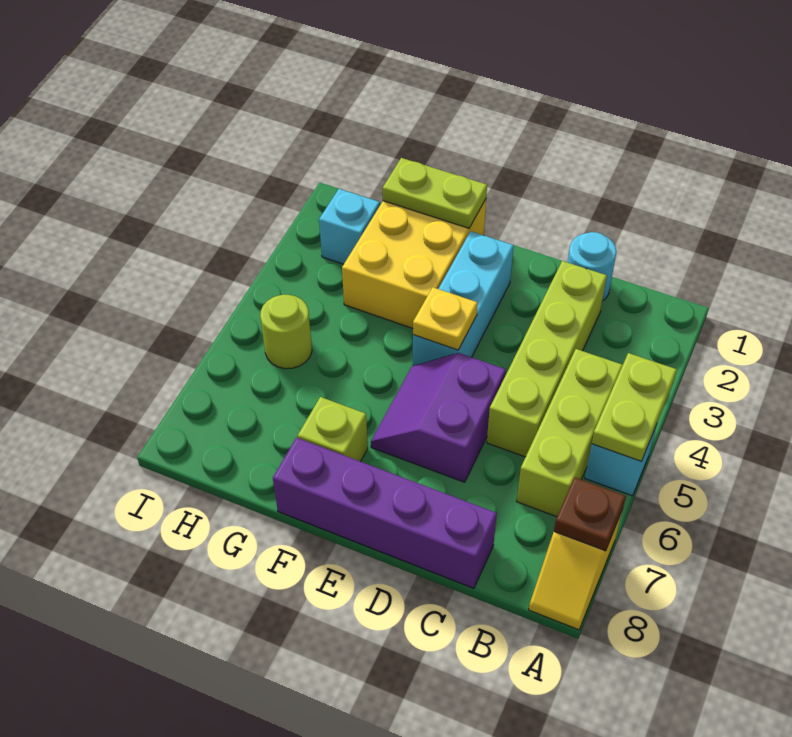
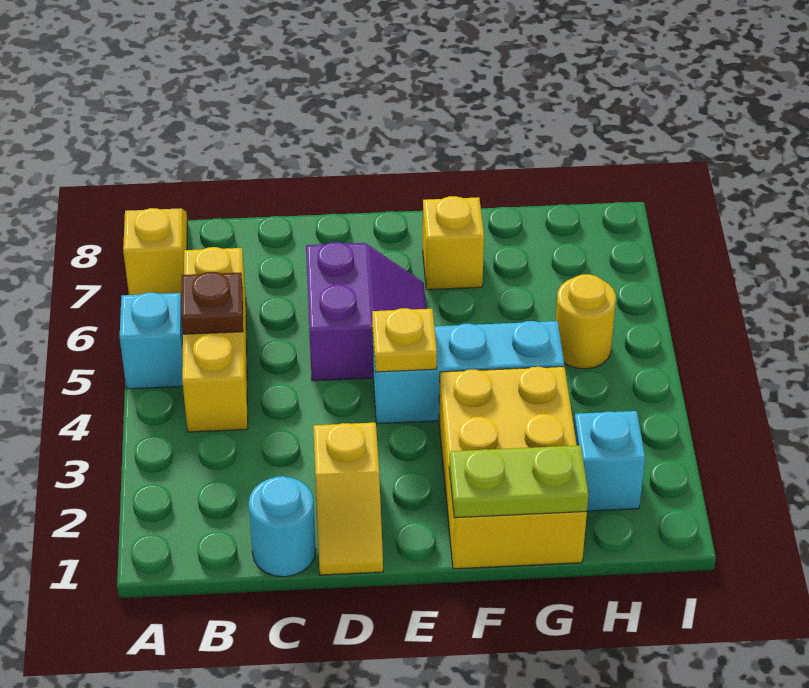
lime plate A4:A5 level 2 -> none
brown plate A7 level 2 -> brown plate B5 level 2
lime brick B4:B6 level 1 -> yellow brick B4:B6 level 1
lime brick C2:C5 level 1 -> none
purple brick C8:F8 level 1 -> none
none -> yellow slope D1:D2 level 1 top 2
cyan brick E2:E4 level 1 -> cyan brick E4:G4 level 1
lime brick F7 level 1 -> yellow brick F7 level 1
lime round brick H5 level 1 -> yellow round brick H5 level 1

